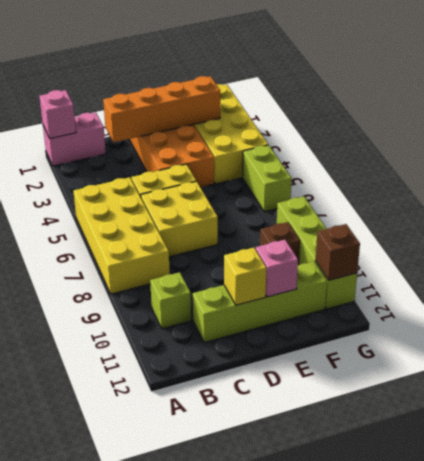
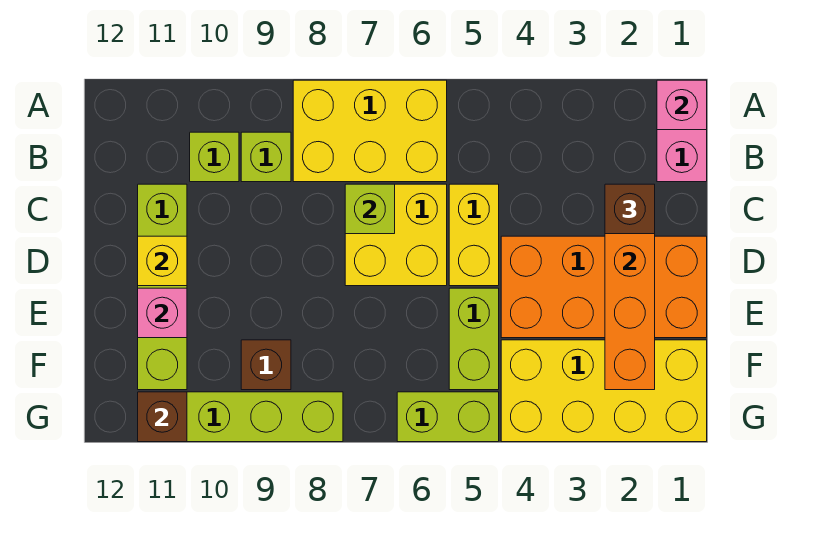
yellow brick A5:B8 level 1 -> yellow brick A6:B8 level 1
none -> lime brick B9 level 1
none -> brown brick C2 level 3
none -> lime brick C7 level 2
none -> lime brick E5:F5 level 1

